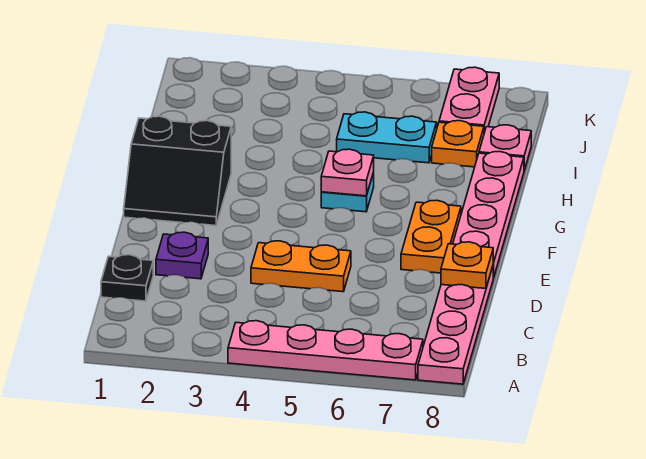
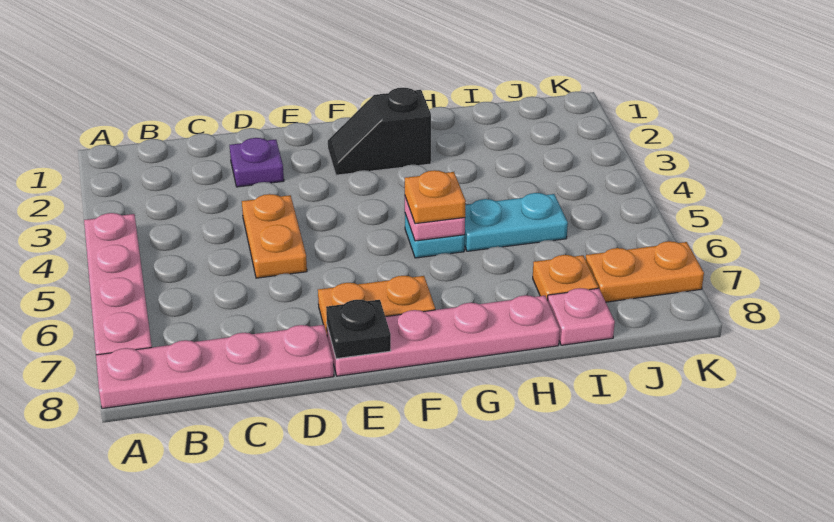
black plate C1 level 1 -> black plate E8 level 2
orange plate D8 level 2 -> orange plate G5 level 3
black slope F1:G2 level 1 top G -> black slope F2:G2 level 1 top G
cyan plate I5:I6 level 1 -> cyan plate H5:I5 level 1
pink plate J7:K7 level 1 -> orange plate J7:K7 level 1

